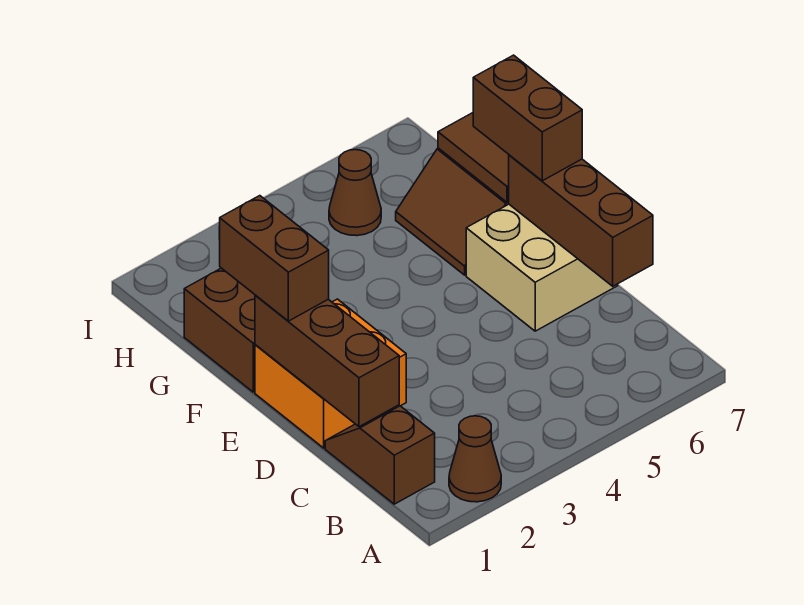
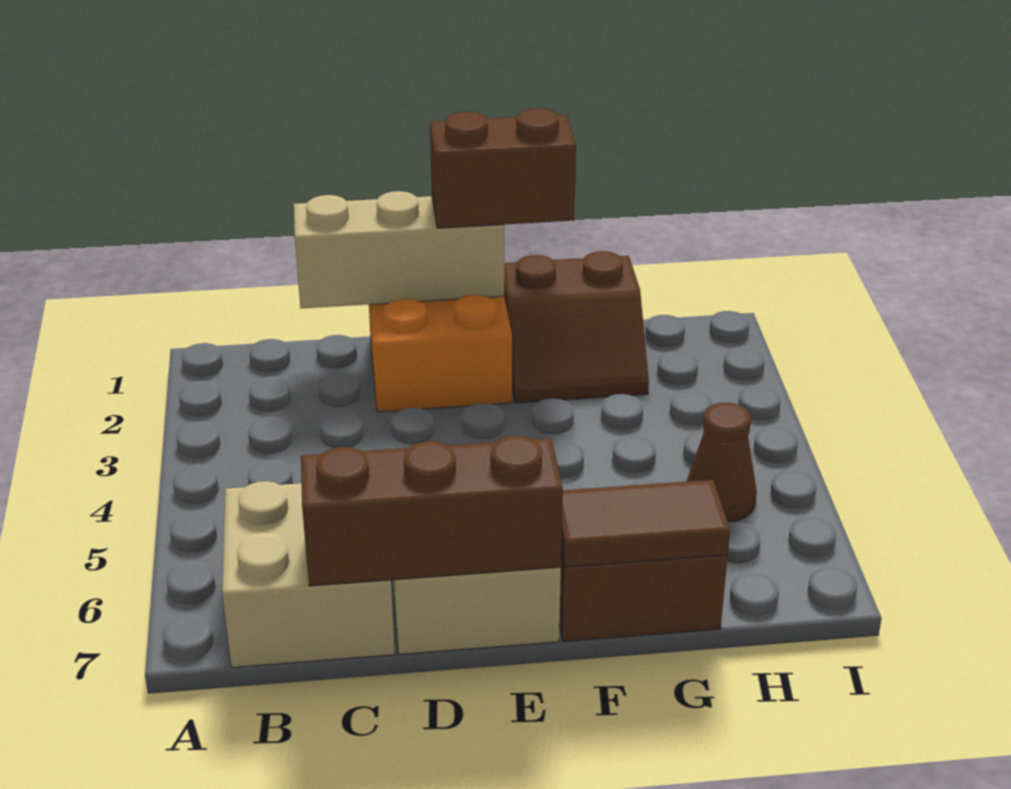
brown cone A2 level 1 -> none
brown slope B1:C1 level 1 top B -> none
none -> tan brick B6:C7 level 1
brown brick C1:E1 level 2 -> tan brick C1:E1 level 2
brown brick E7:F7 level 3 -> none

